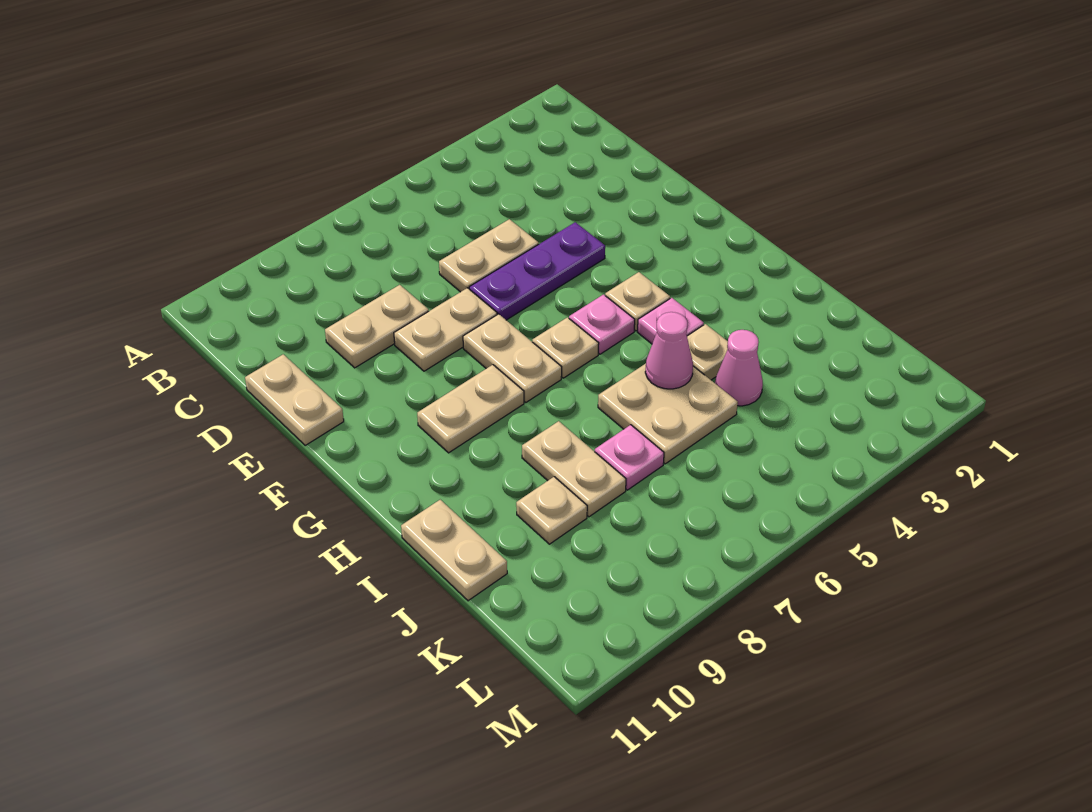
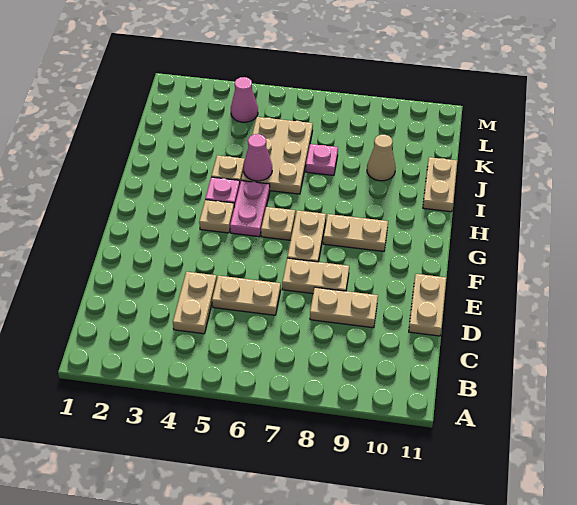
purple plate E4:E6 level 1 -> none
pink plate G5 level 1 -> pink plate G5:H5 level 1
tan plate I5:J6 level 1 -> tan plate I5:K6 level 1
tan plate I8:J8 level 1 -> tan plate C4:D4 level 1
pink cone J4 level 1 -> pink cone L4 level 1
tan plate J9 level 1 -> tan cone J9 level 1

